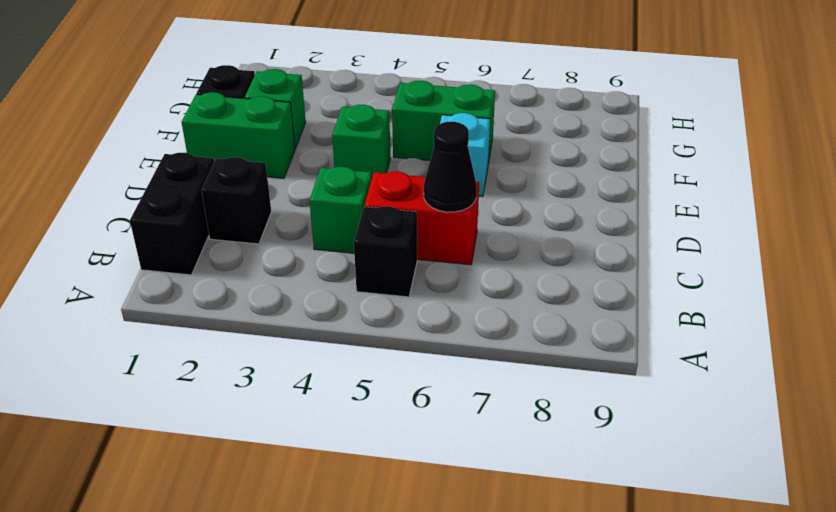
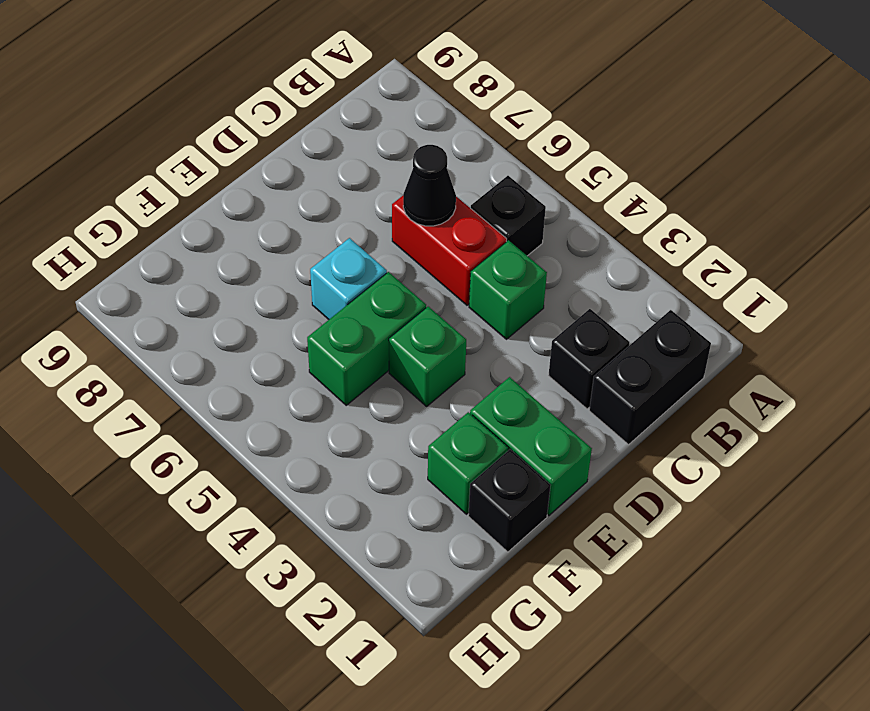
green brick F5:F6 level 1 -> green brick E5:F5 level 1

